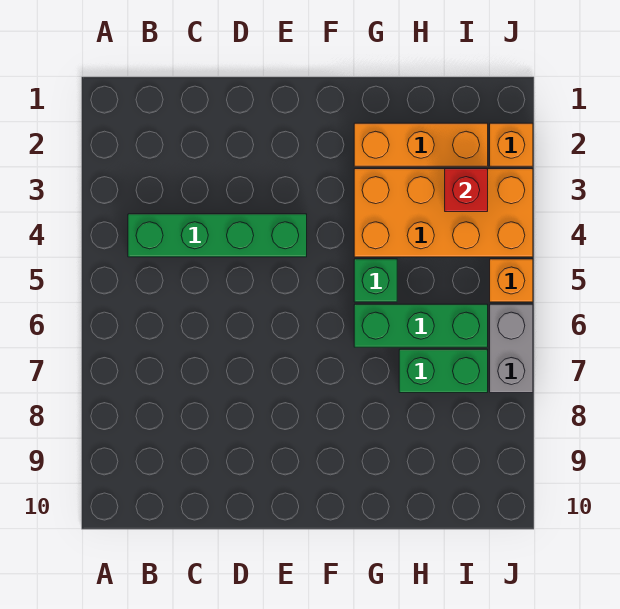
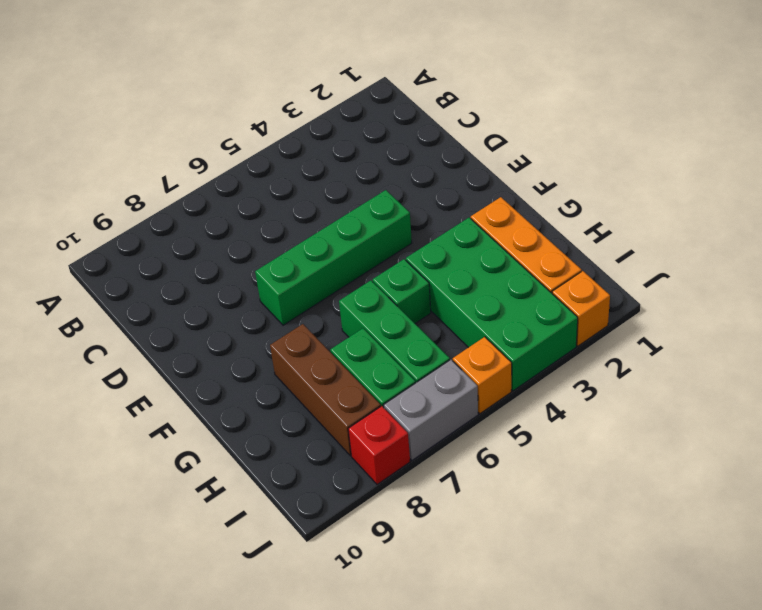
green brick B4:E4 level 1 -> green brick E4:E7 level 1
orange brick G3:J4 level 1 -> green brick G3:J4 level 1
none -> brown brick G8:I8 level 1
red brick I3 level 2 -> red brick J8 level 1

